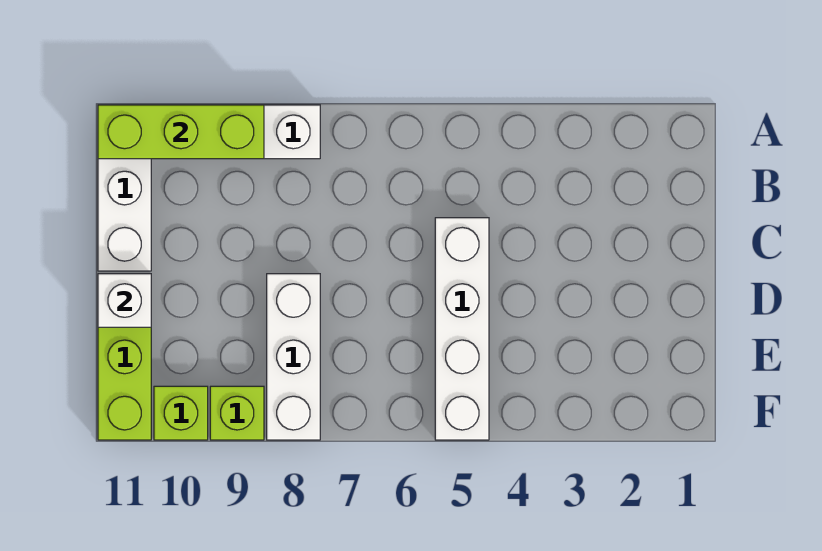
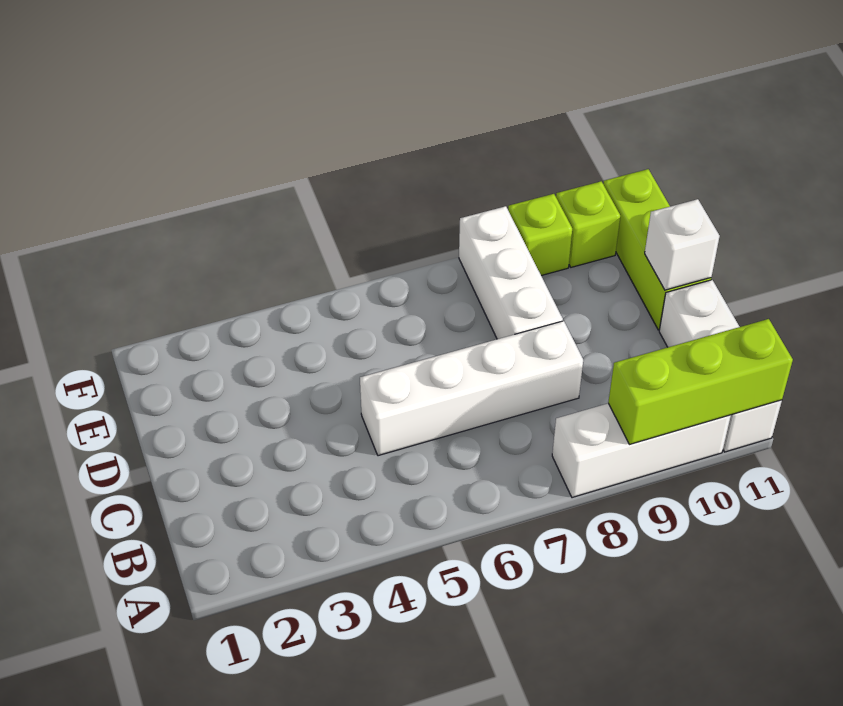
white brick C5:F5 level 1 -> white brick C5:C8 level 1

